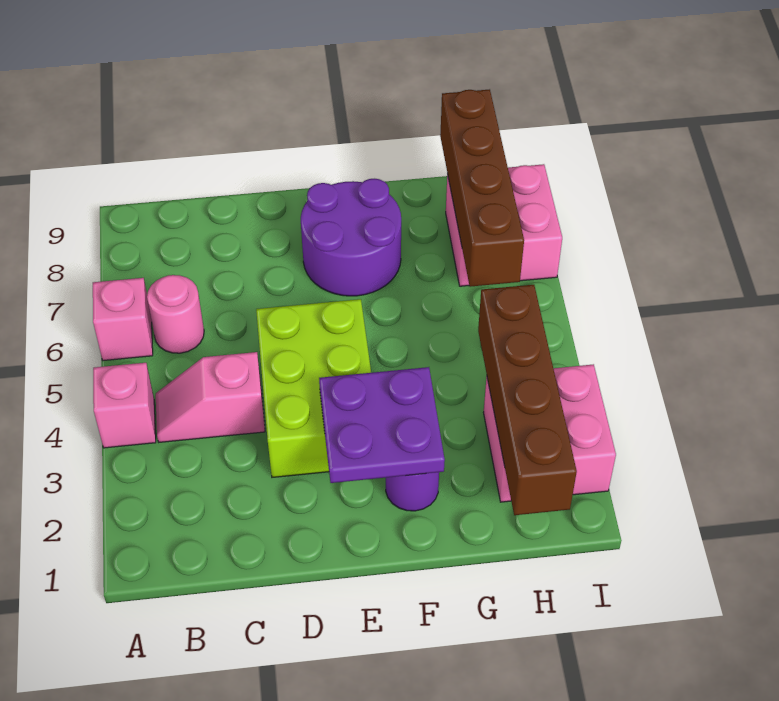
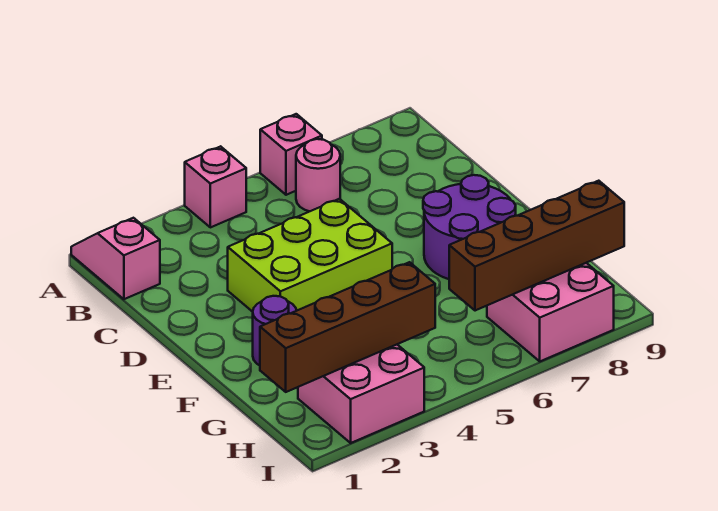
pink slope B4:C4 level 1 top C -> pink slope A1:B1 level 1 top B
purple plate E2:F3 level 2 -> none

